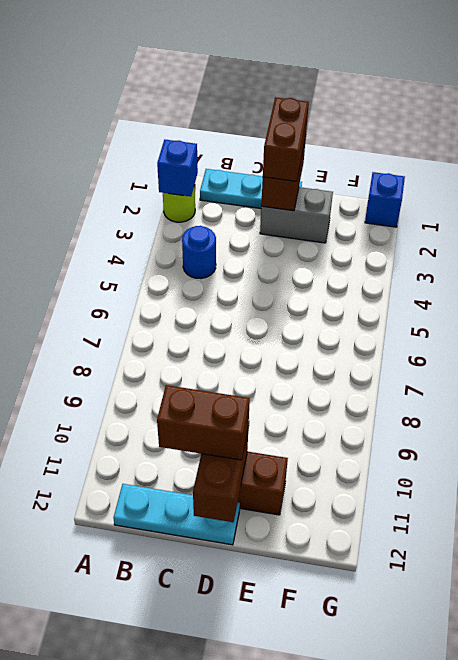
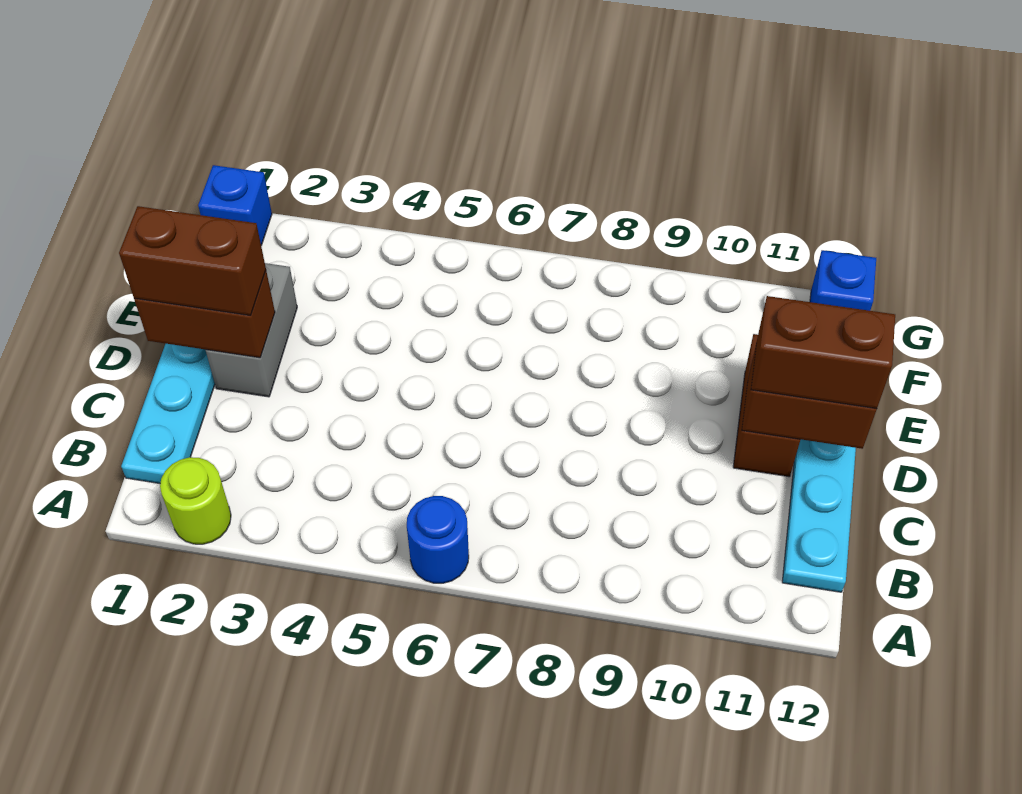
blue brick A2 level 2 -> blue brick G12 level 1
blue round brick B4 level 1 -> blue round brick A6 level 1
brown brick C11:D11 level 3 -> brown brick D11:D12 level 3

